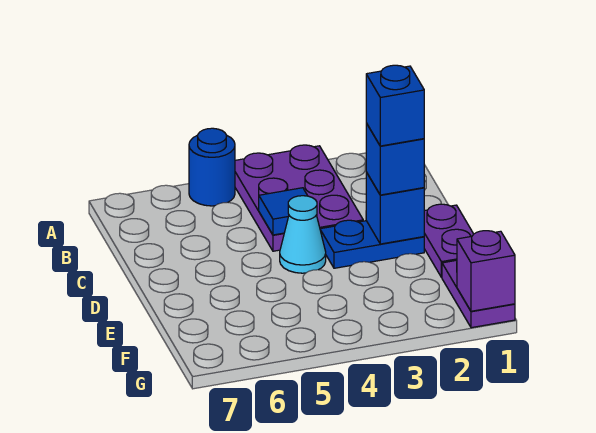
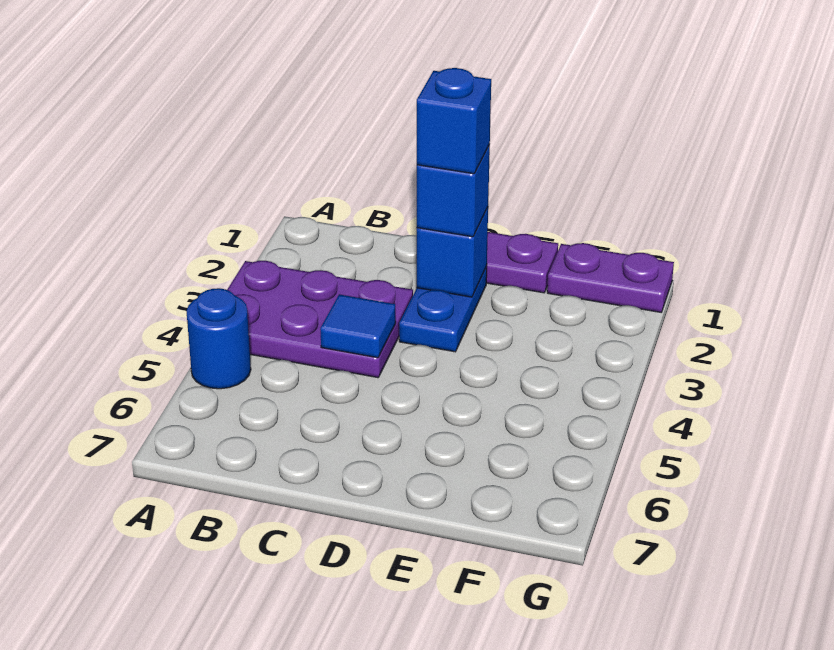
cyan cone D4 level 1 -> none
purple brick G1 level 2 -> none

